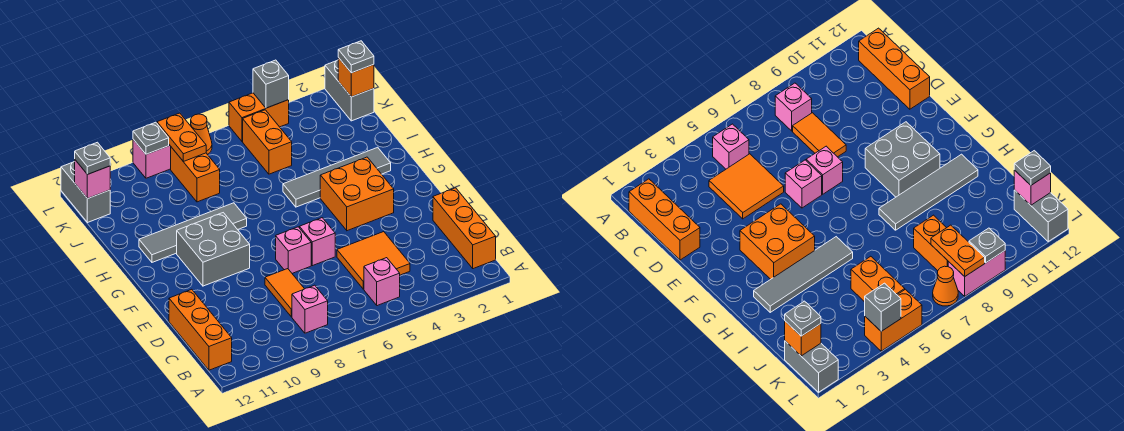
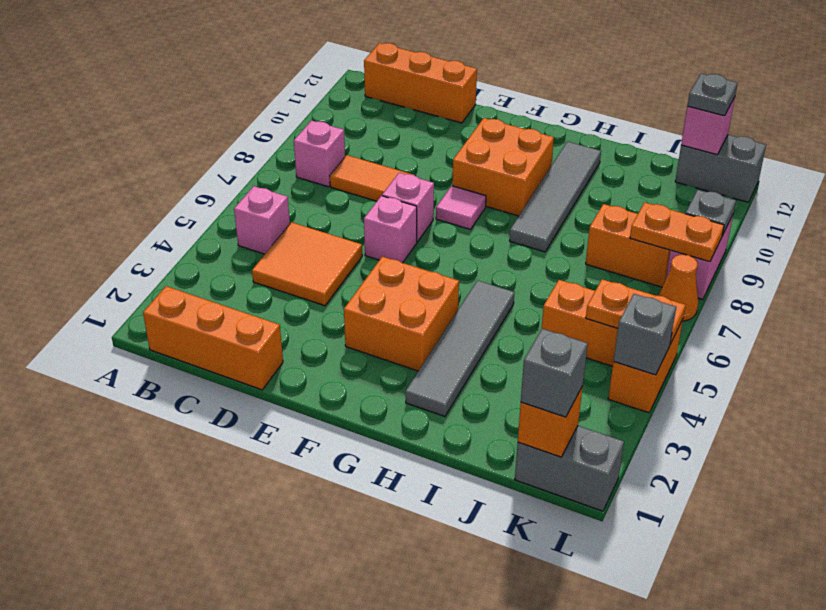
none -> pink tile F8 level 1
grey brick F9:G10 level 1 -> orange brick F9:G10 level 1
grey plate K1 level 3 -> grey brick K1 level 3
none -> orange plate K5:L5 level 2

